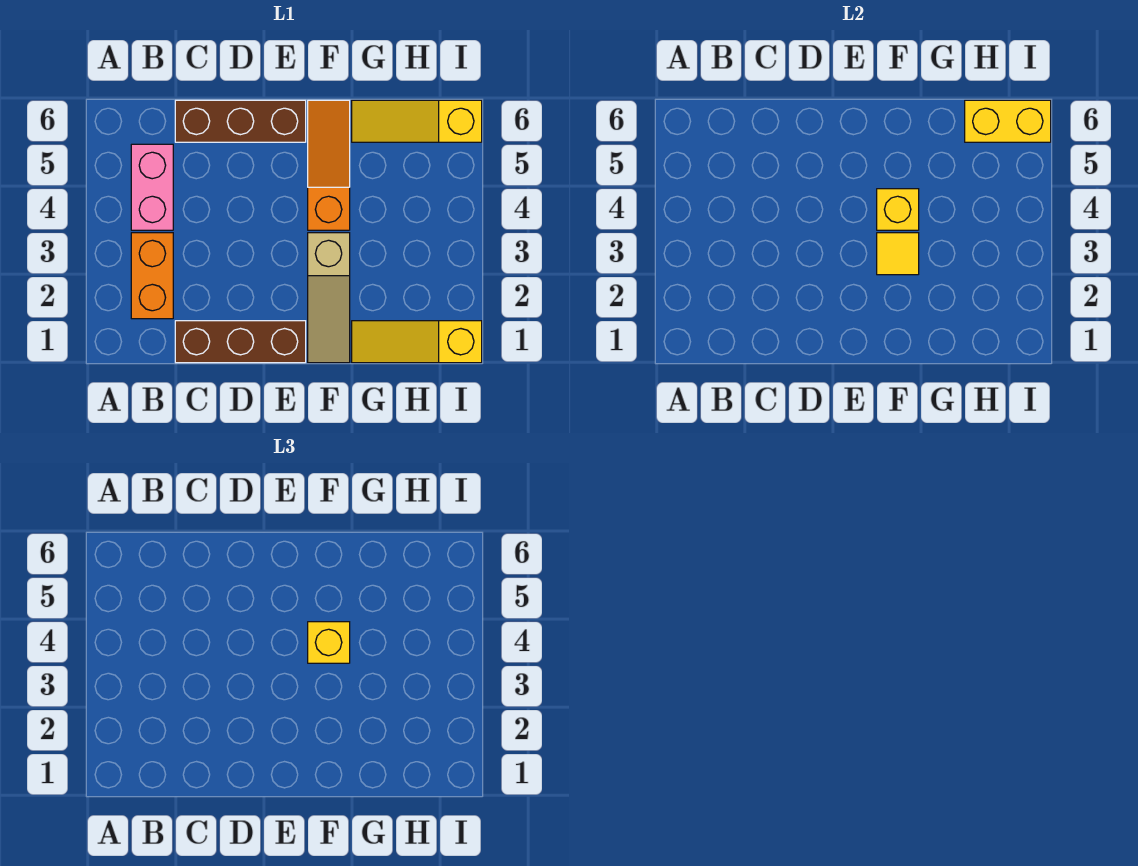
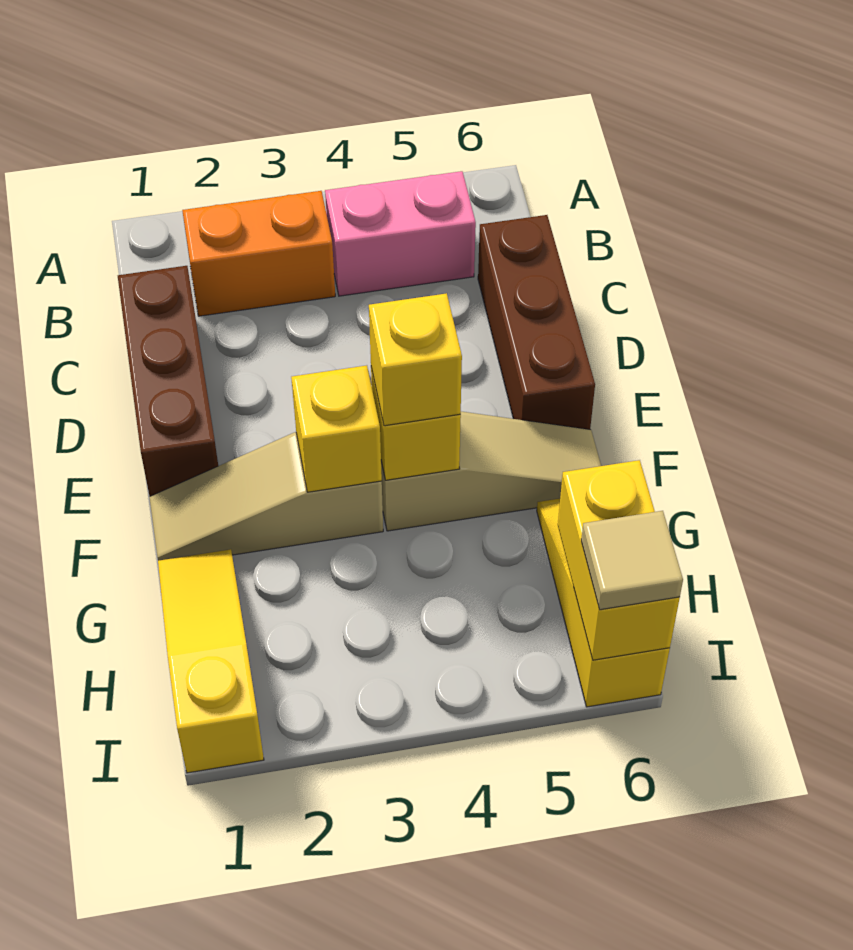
yellow tile F3 level 2 -> yellow brick F3 level 2
orange slope F4:F6 level 1 top 4 -> tan slope F4:F6 level 1 top 4
none -> tan tile I6 level 3

